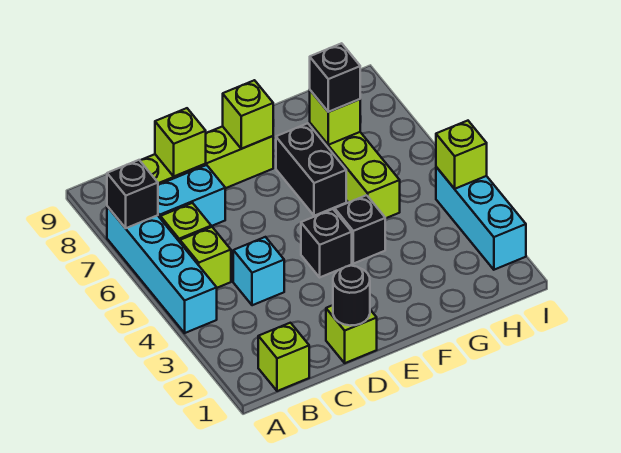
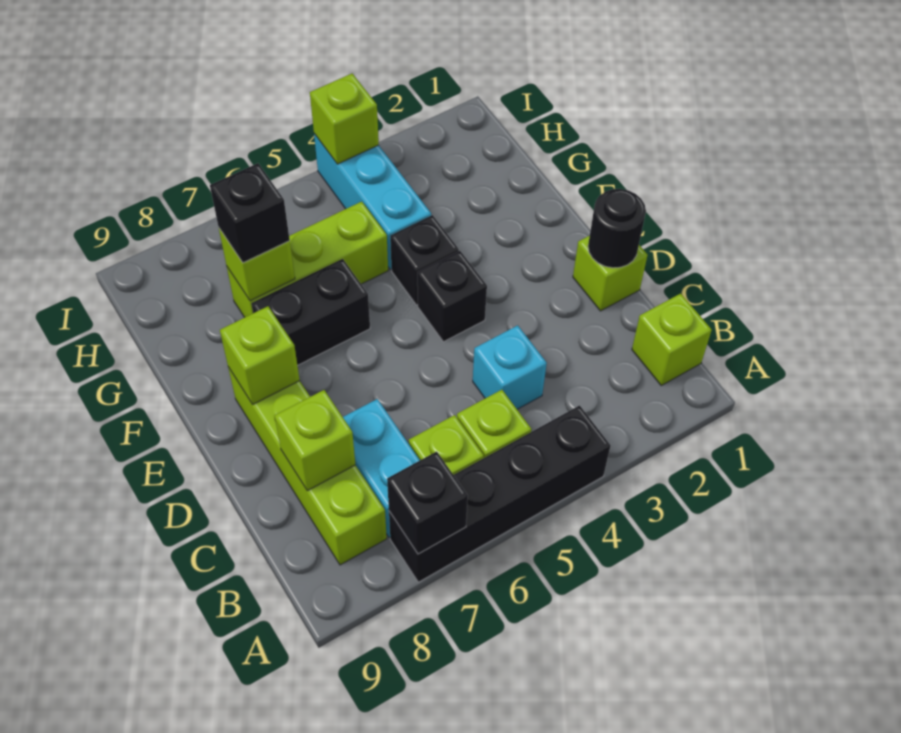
cyan brick A4:A7 level 1 -> black brick A4:A7 level 1
cyan brick I2:I4 level 1 -> cyan brick G4:I4 level 1

